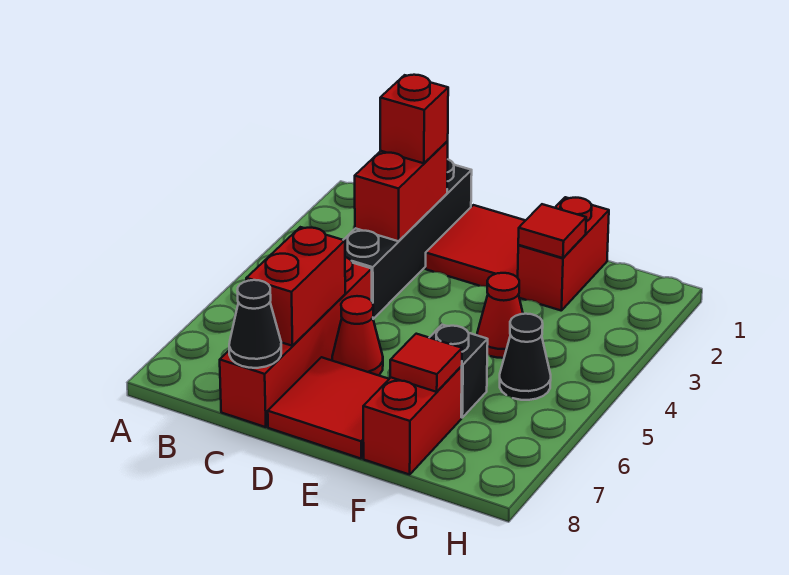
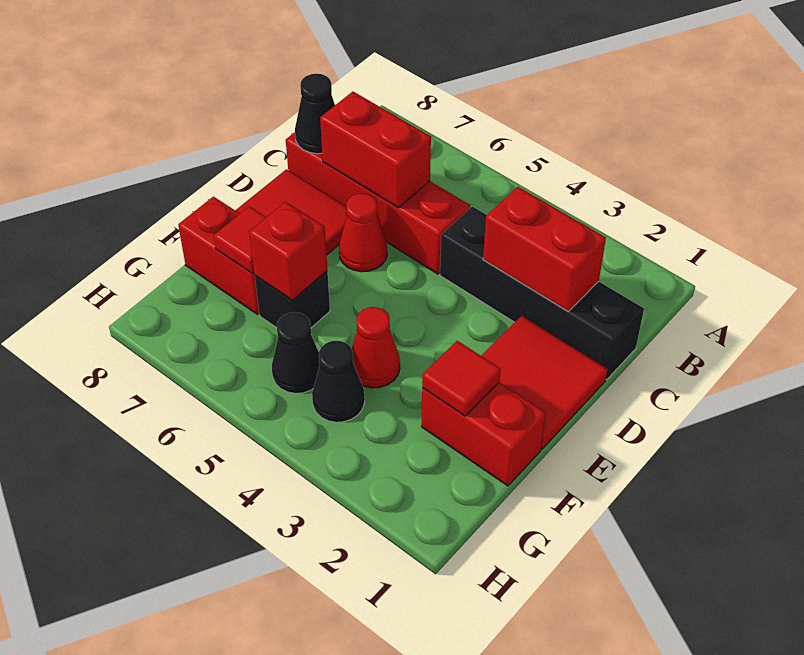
red brick C2 level 3 -> red brick F6 level 2
none -> black cone G4 level 1

